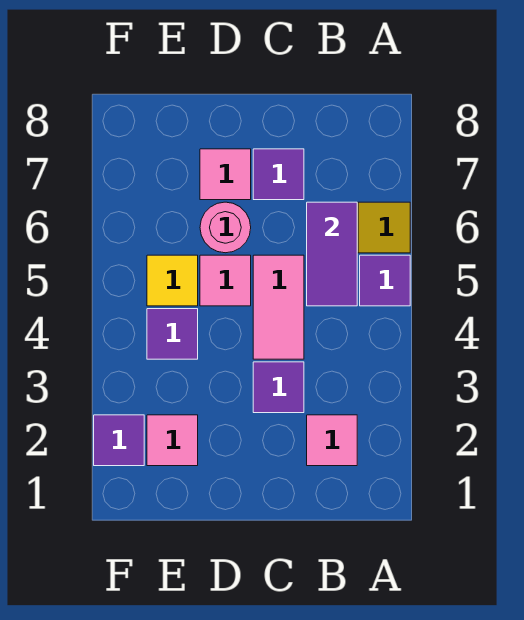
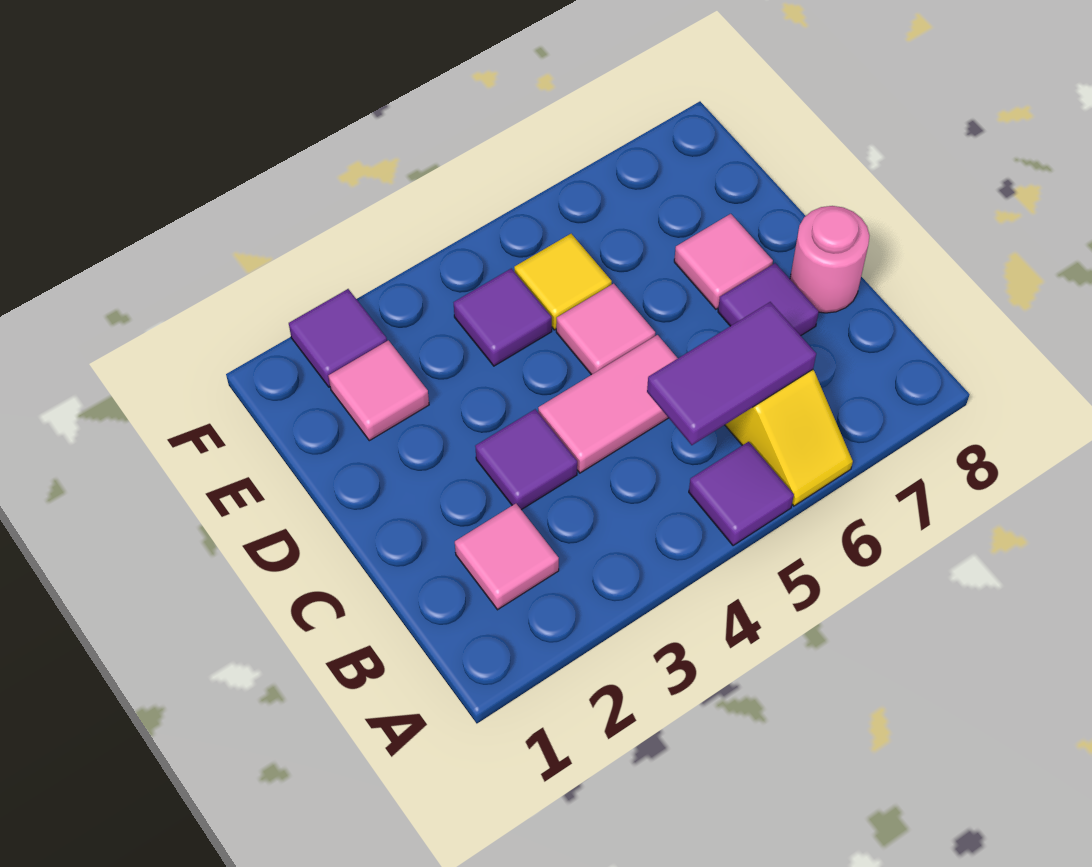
pink round brick D6 level 1 -> pink round brick C8 level 1

